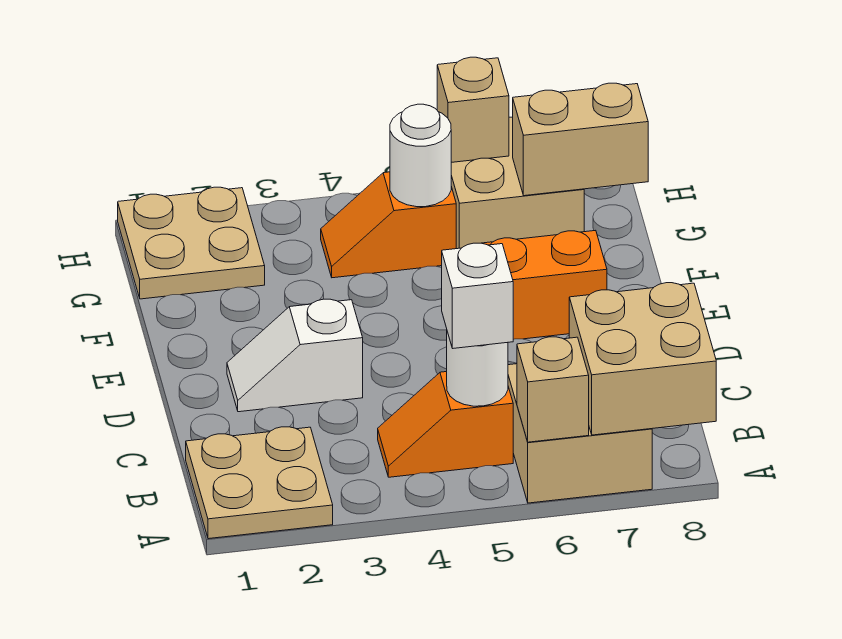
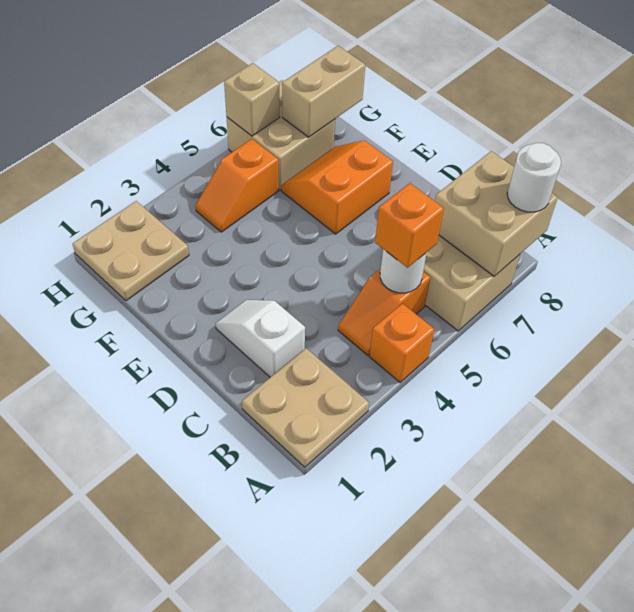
none -> orange brick A4 level 1
tan brick A6 level 2 -> none
white brick B5 level 3 -> orange brick B5 level 3
white slope D2:D3 level 1 top 3 -> white slope C2:D2 level 1 top C
white round brick G5 level 2 -> white round brick A8 level 3

